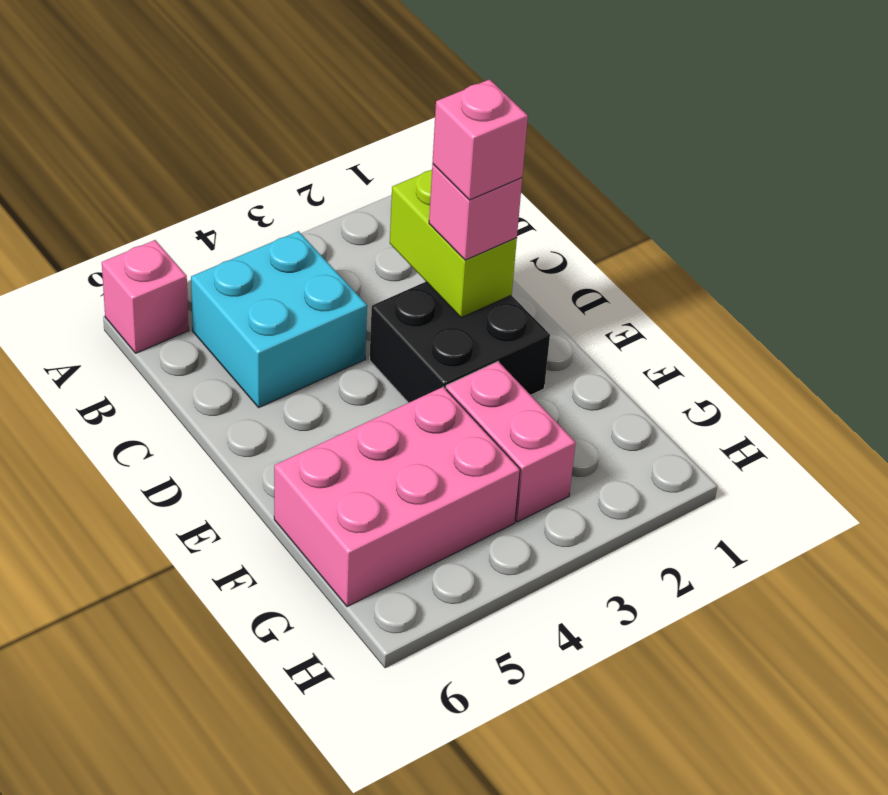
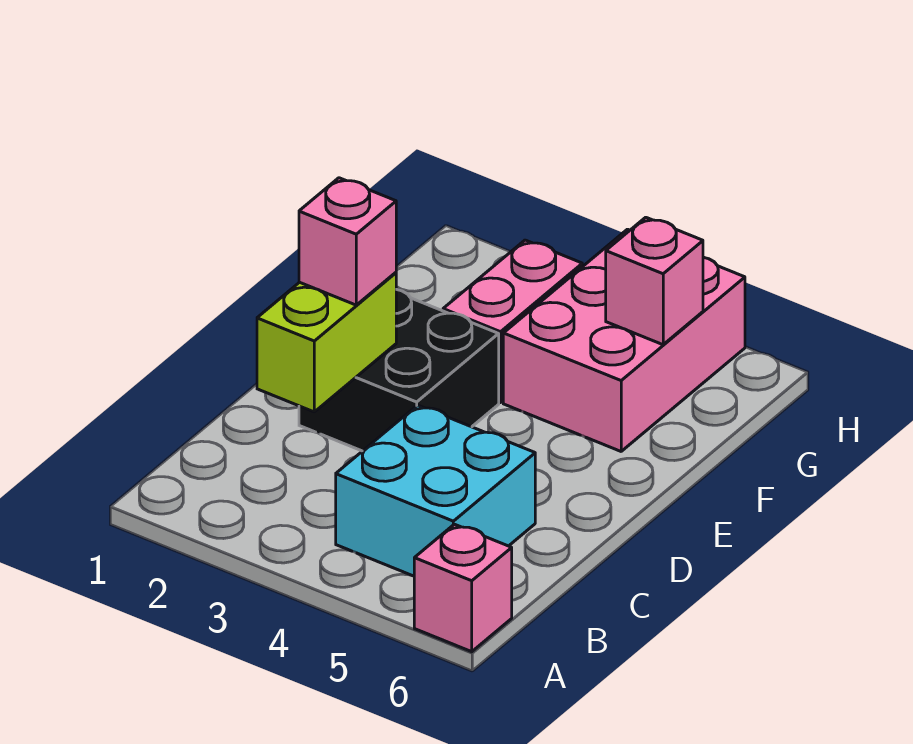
pink brick D2 level 4 -> pink brick G5 level 2
pink brick F4:G6 level 1 -> pink brick F4:H5 level 1

